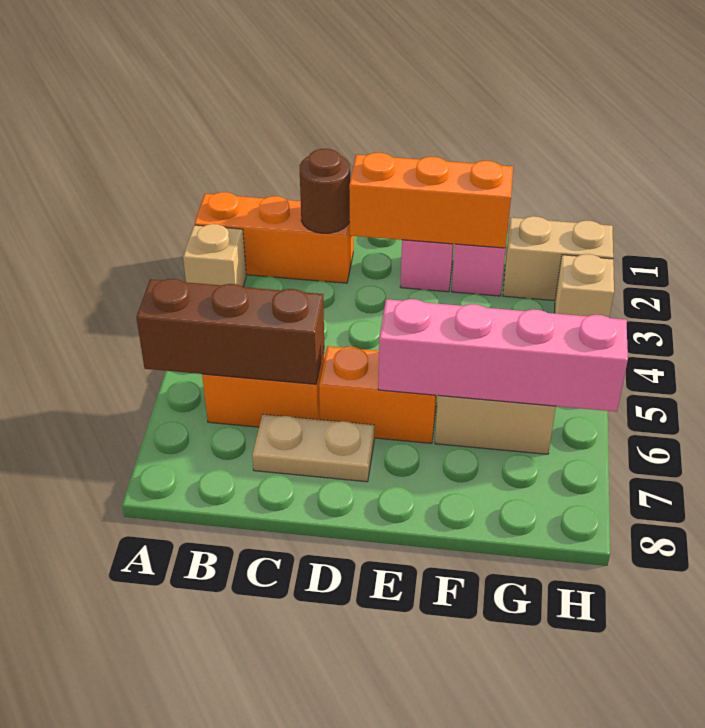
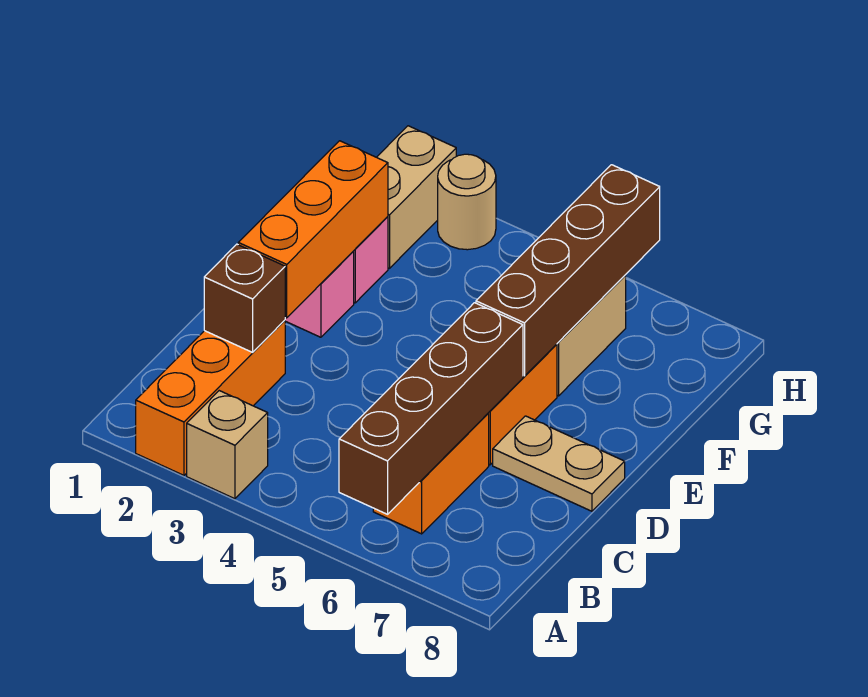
brown brick A6:C6 level 2 -> brown brick A6:D6 level 2
brown round brick C2 level 2 -> brown brick C2 level 2
tan plate C7:D7 level 1 -> tan plate D7:D8 level 1
pink brick E6:H6 level 2 -> brown brick E6:H6 level 2
tan brick H3 level 1 -> tan round brick H3 level 1

